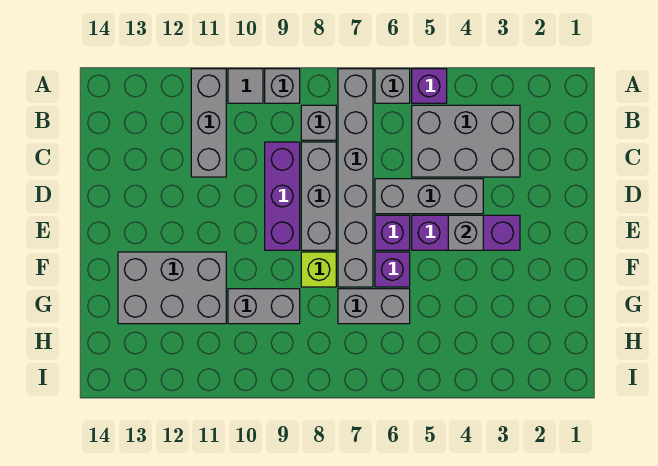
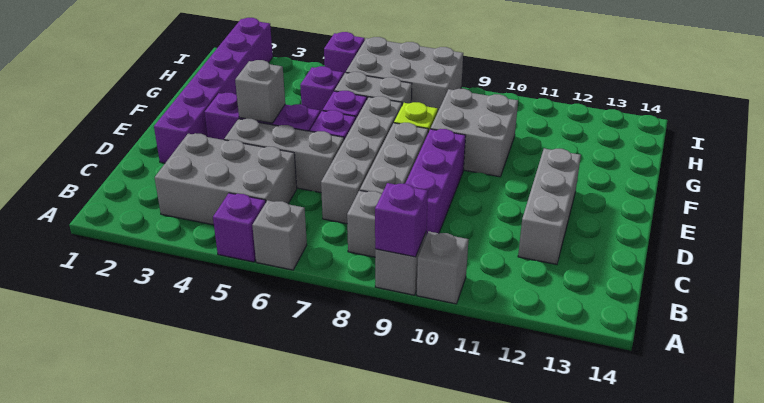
grey brick A7:F7 level 1 -> grey brick C7:F7 level 1
none -> purple brick A9 level 2
grey tile A10 level 1 -> grey brick A10 level 1
grey brick A11:C11 level 1 -> grey brick C12:E12 level 1
none -> purple brick D2:I2 level 1
grey brick F11:G13 level 1 -> grey brick H6:I8 level 1
none -> purple brick G5 level 1
grey brick G9:G10 level 1 -> grey brick F9:G10 level 1
none -> purple brick I5 level 1

